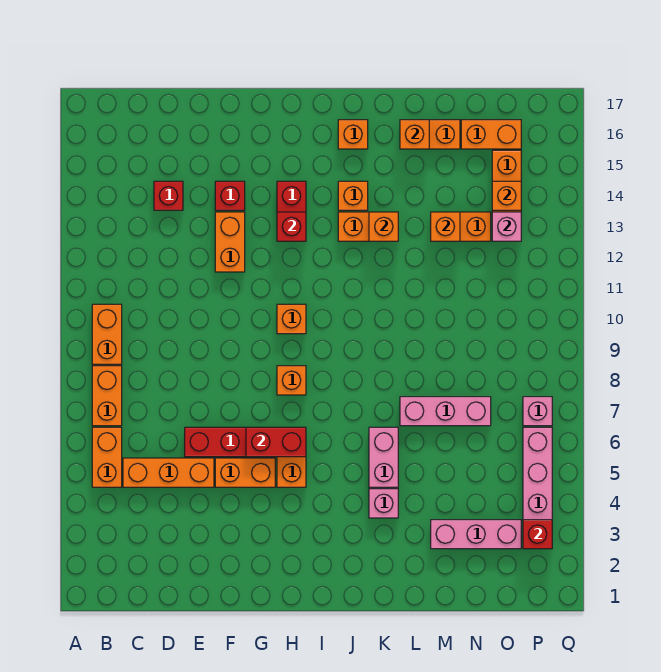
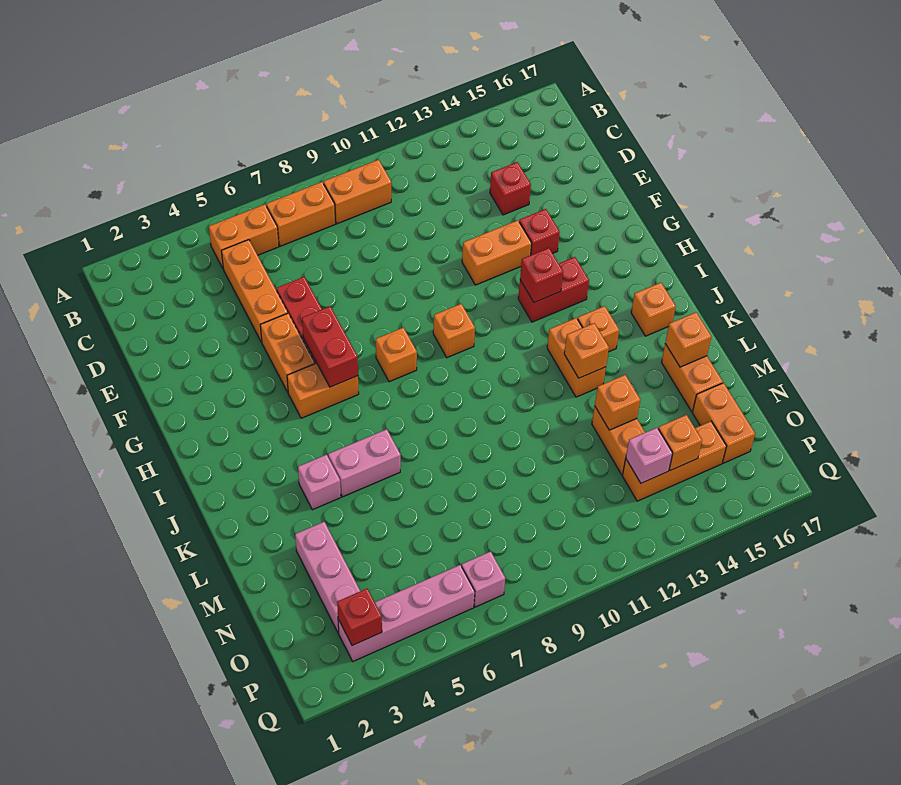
pink brick L7:N7 level 1 -> none

